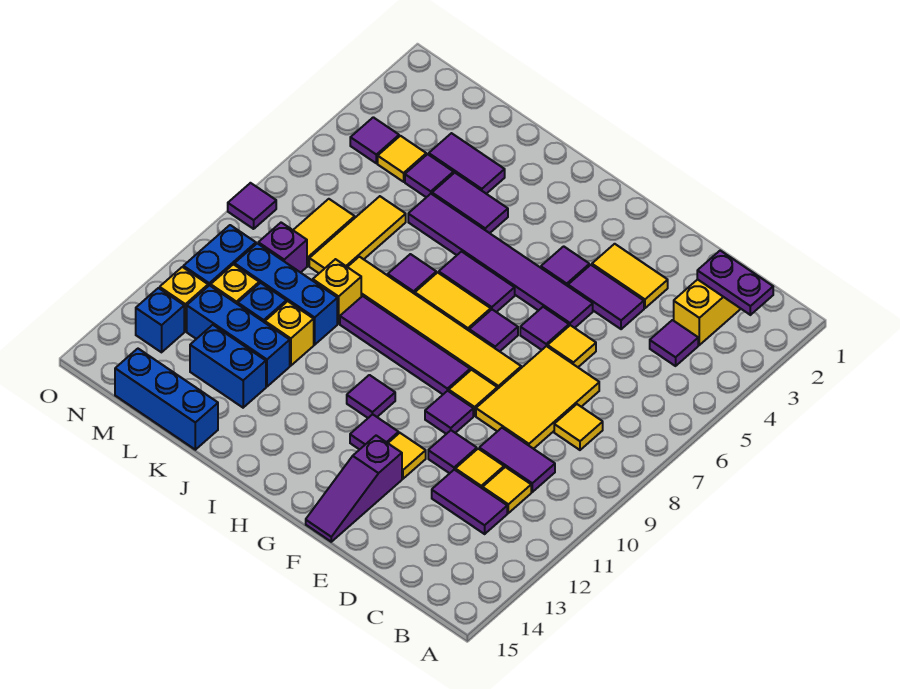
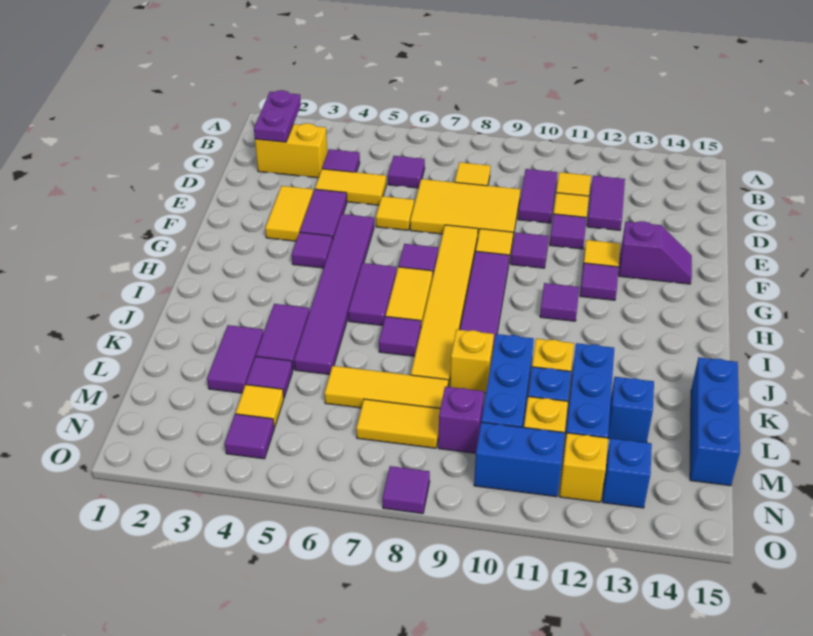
none -> yellow tile D4:D5 level 1
purple tile F6 level 1 -> purple tile C6 level 1
purple slope F13:F15 level 1 top 13 -> purple slope F13:F14 level 1 top 13
blue brick K13:L13 level 1 -> blue brick L13 level 1

